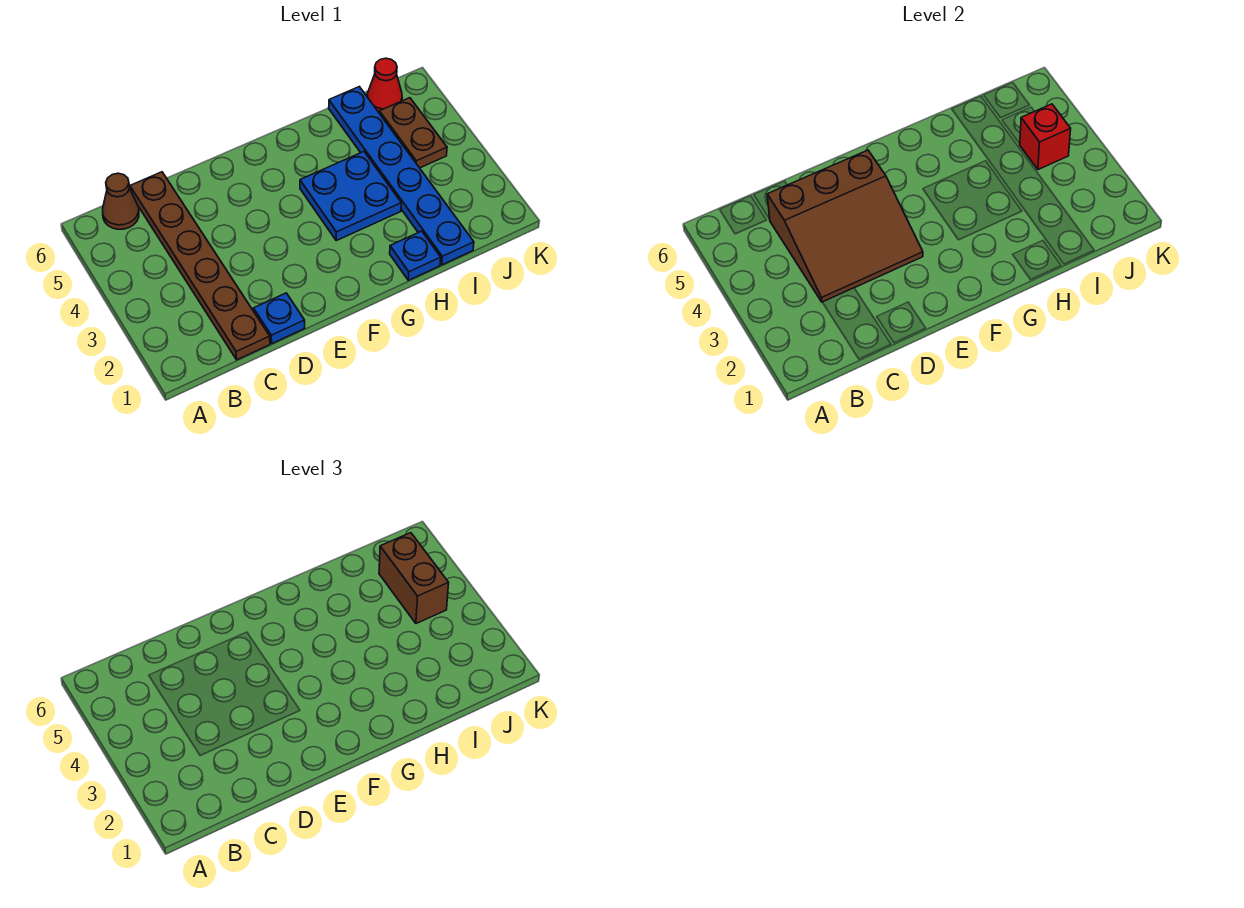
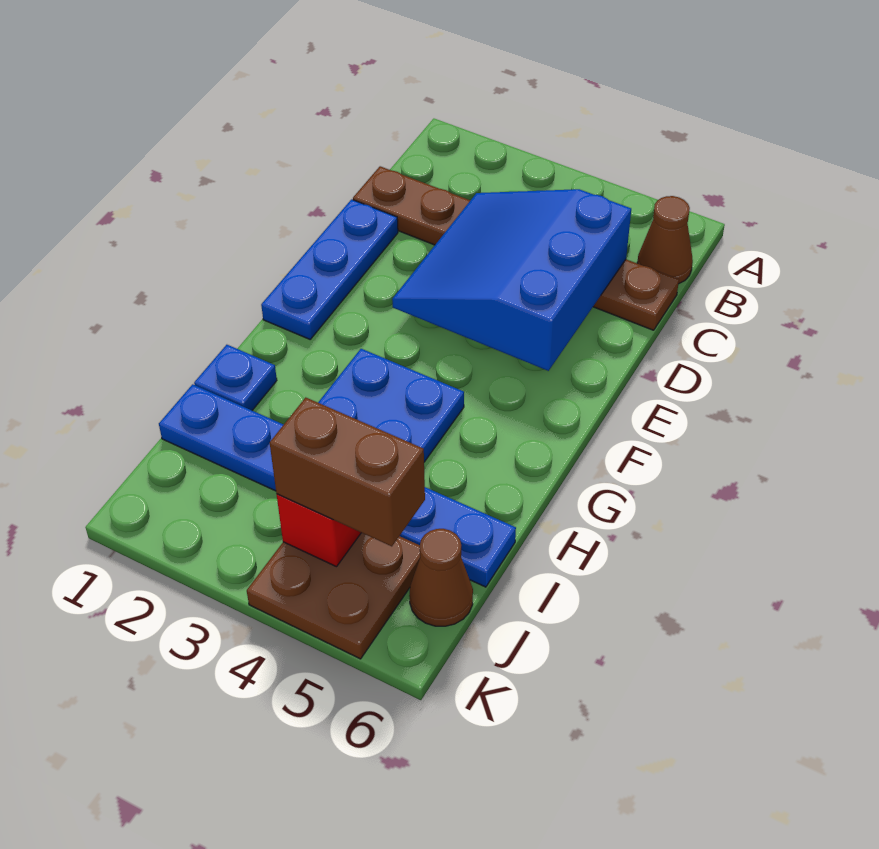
brown slope C3:E5 level 2 top 5 -> blue slope C3:E5 level 2 top 5
blue plate D1 level 1 -> blue plate D1:F1 level 1
brown plate J4:J5 level 1 -> brown plate J4:K5 level 1
red cone J6 level 1 -> brown cone J6 level 1

